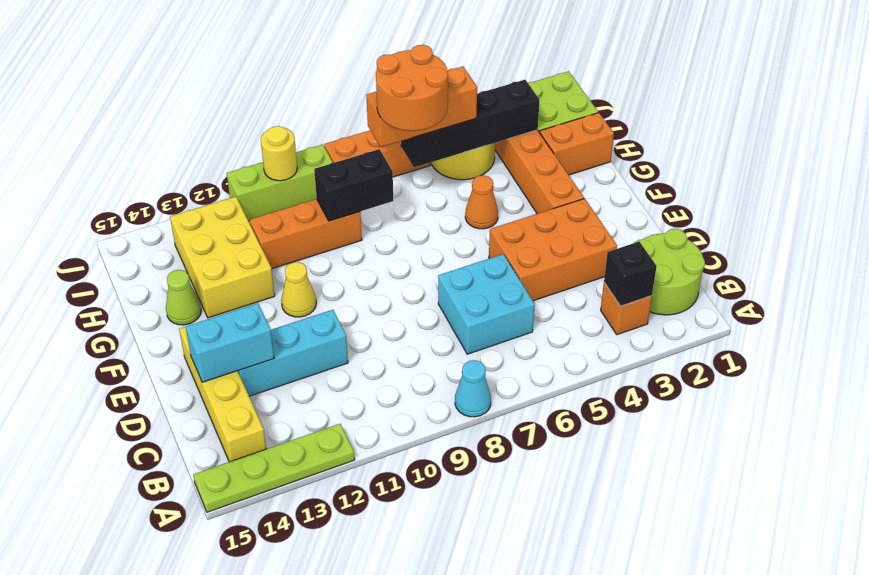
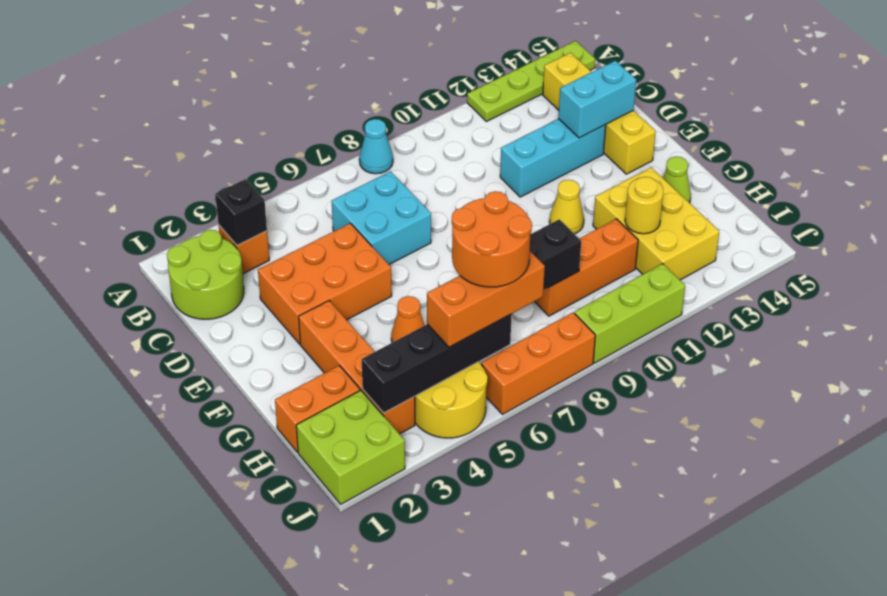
yellow round brick J10 level 2 -> yellow round brick H12 level 2

